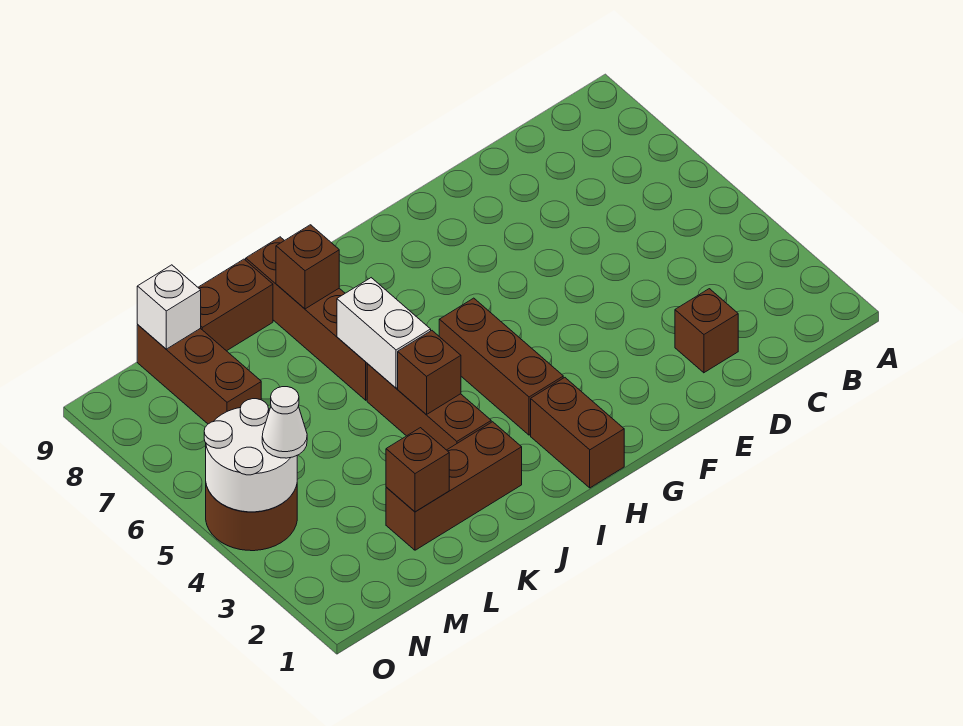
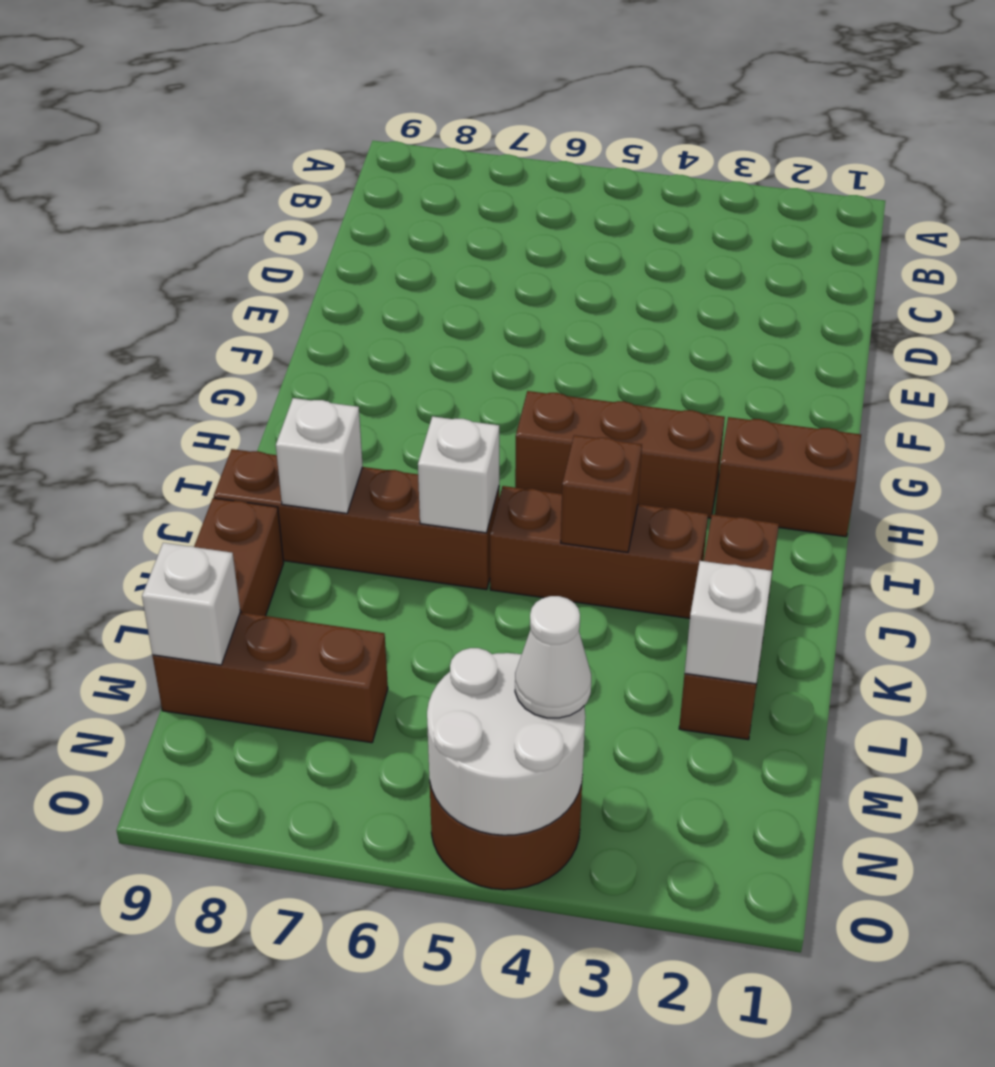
brown brick D2 level 1 -> none
white brick J5:J6 level 2 -> white brick J6 level 2
brown brick J8 level 2 -> white brick J8 level 2
brown brick L2 level 2 -> white brick L2 level 2

